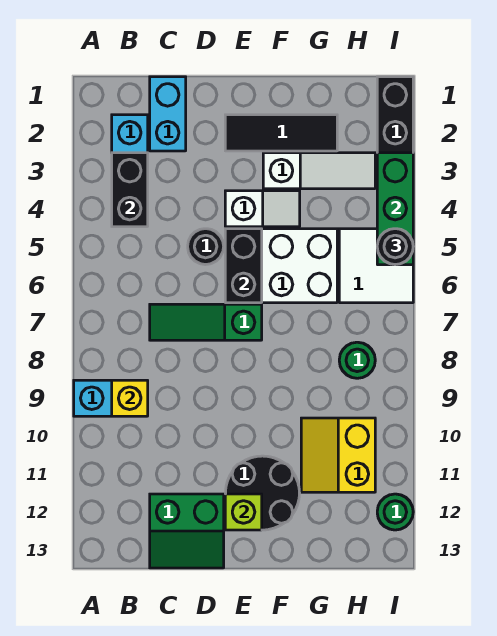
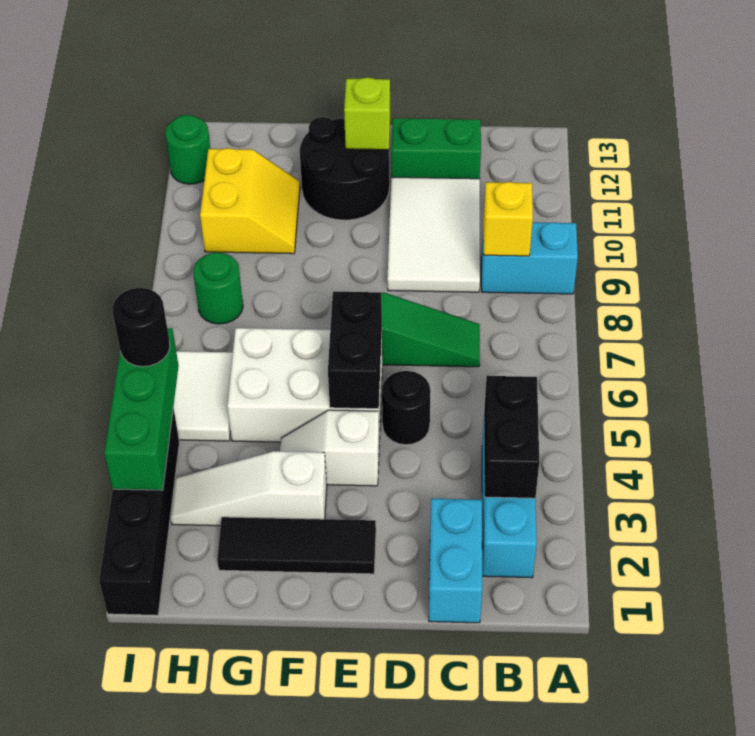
none -> white tile C9:D11 level 1

